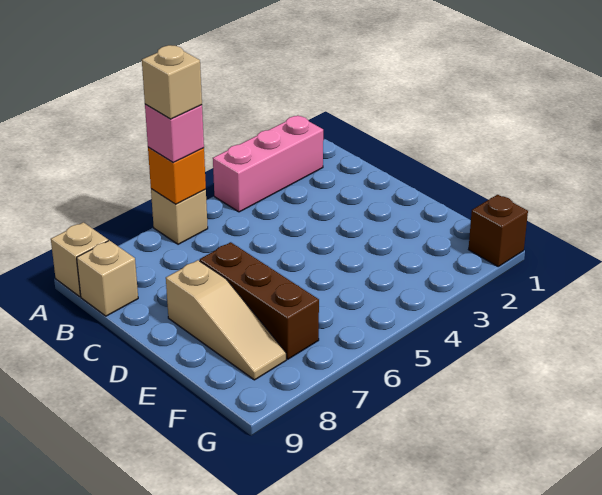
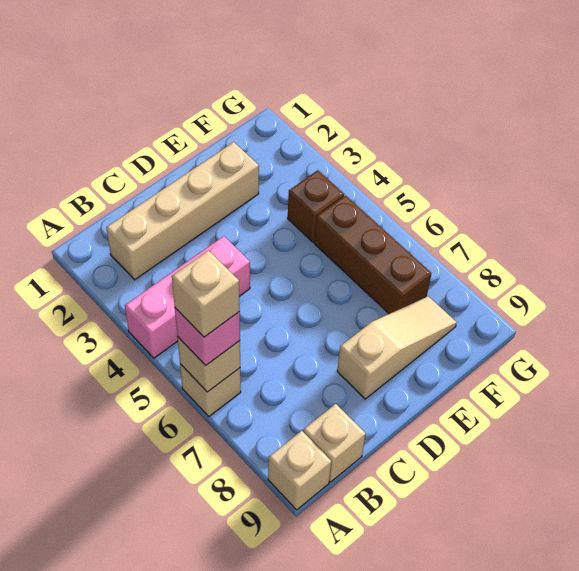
pink brick A2:A4 level 1 -> pink brick A4:C4 level 1
orange brick A6 level 2 -> tan brick A6 level 2
none -> tan brick B2:E2 level 1
brown brick D7:F7 level 1 -> brown brick F5:F7 level 1
brown brick G1 level 1 -> brown brick F4 level 1

